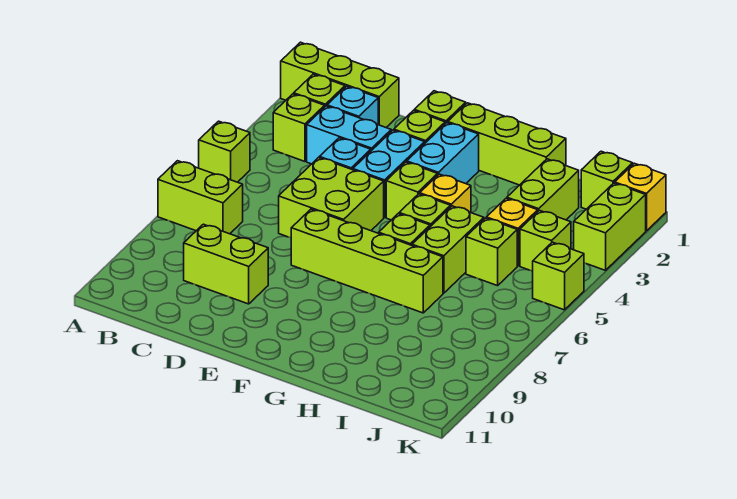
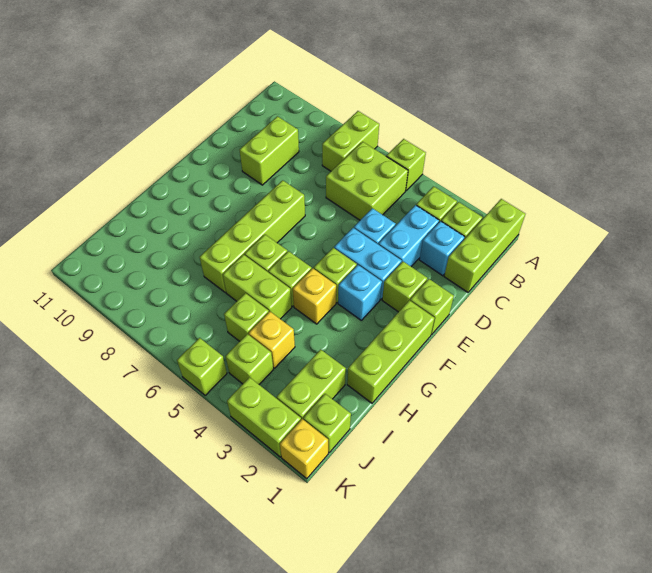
lime brick D5:E6 level 1 -> lime brick B5:C6 level 1
cyan brick F2:F3 level 1 -> cyan brick F3 level 1
lime brick I2:I3 level 1 -> lime brick I2:J2 level 1

